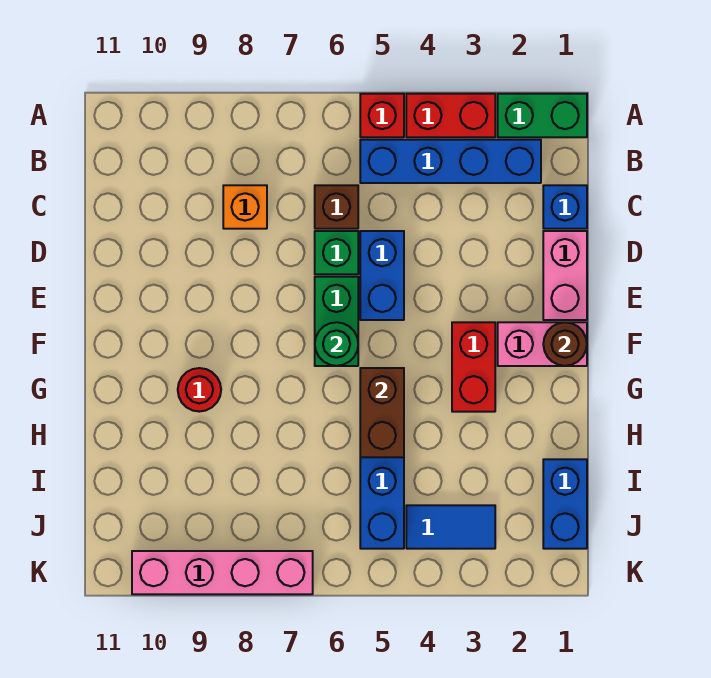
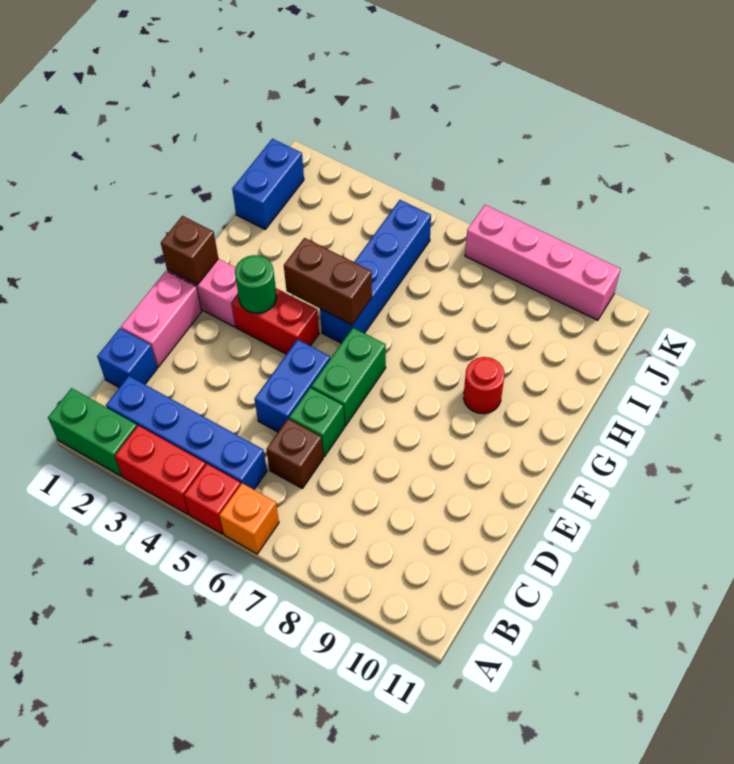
orange brick C8 level 1 -> orange brick A6 level 1
brown round brick F1 level 2 -> brown brick F1 level 2
red brick F3:G3 level 1 -> red brick F3:F4 level 1
green round brick F6 level 2 -> green round brick F3 level 2
brown brick G5:H5 level 2 -> brown brick G4:G5 level 2
blue tile J3:J4 level 1 -> none

